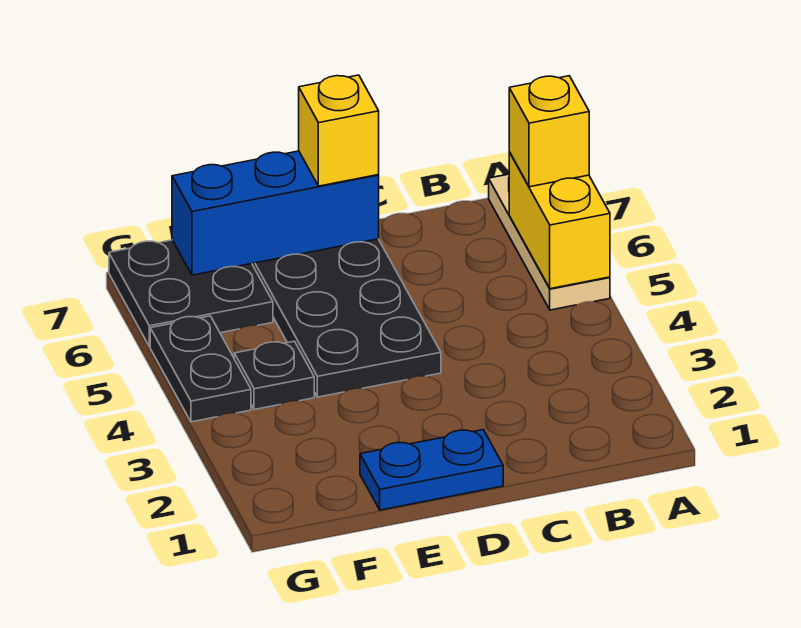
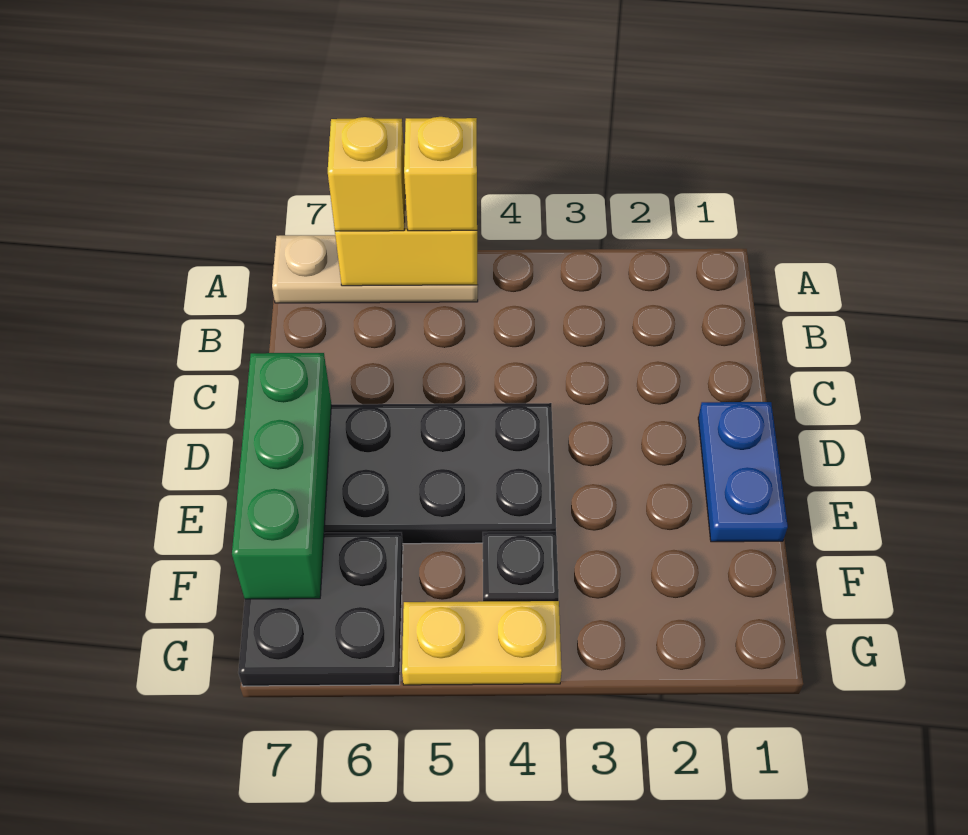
blue brick D7:F7 level 2 -> green brick D7:F7 level 2
yellow brick D7 level 3 -> yellow brick A5 level 3
black plate G4:G5 level 1 -> yellow plate G4:G5 level 1

